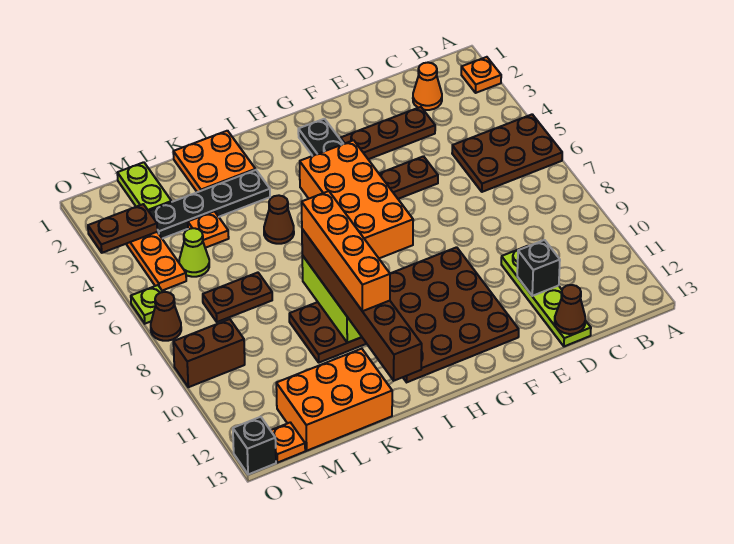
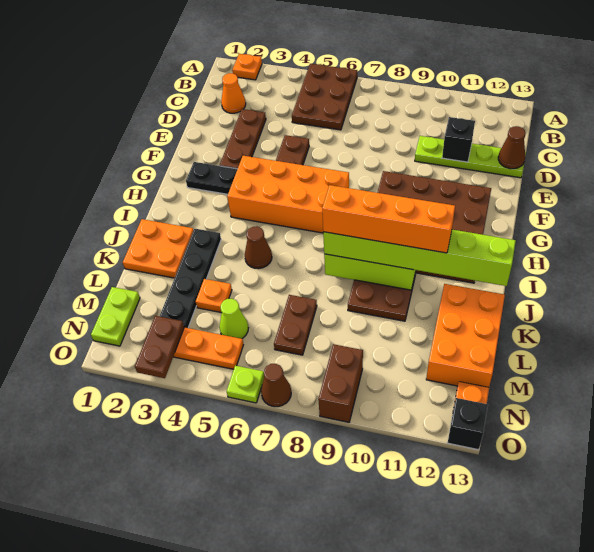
brown brick J8:J13 level 3 -> lime brick J8:J13 level 3
lime plate M1:M2 level 1 -> lime plate M1:N1 level 1

